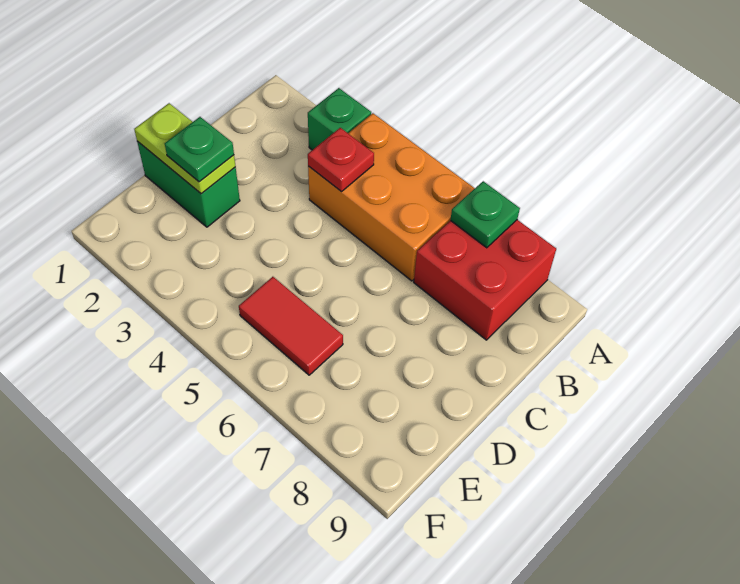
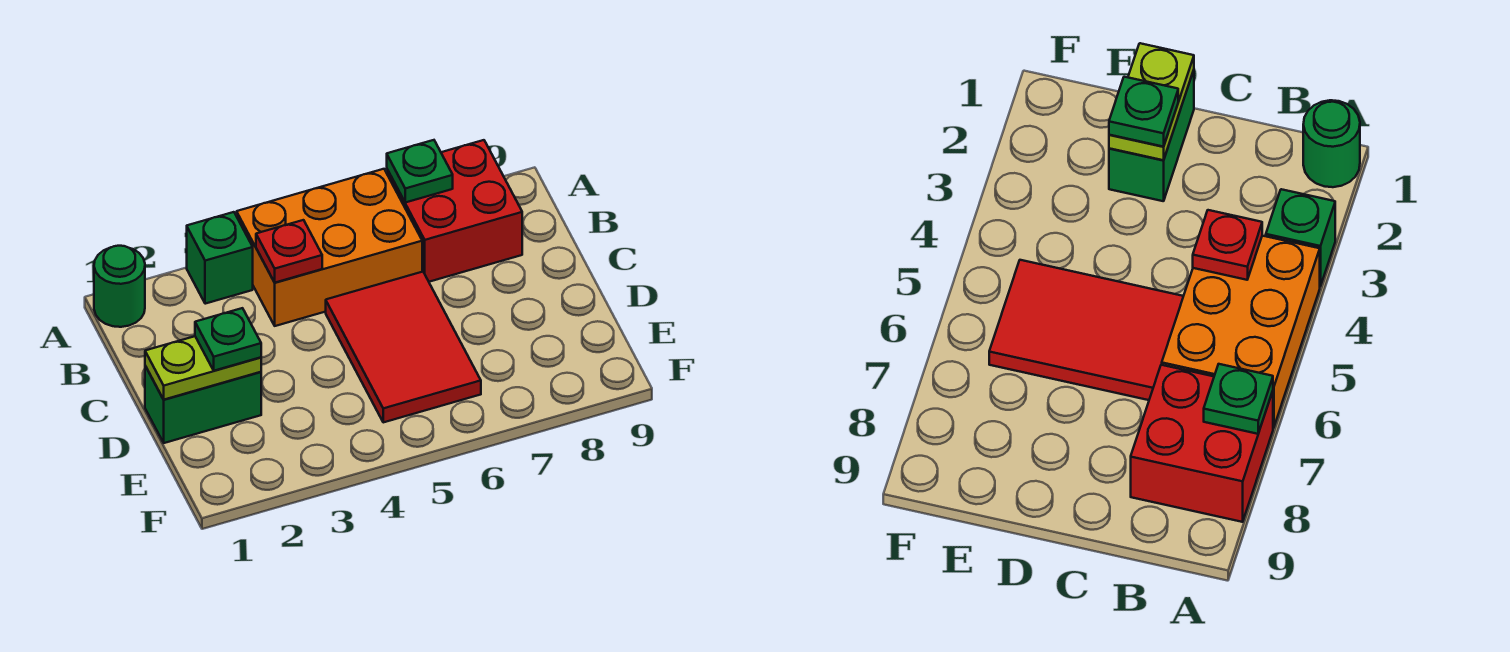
none -> green round brick A1 level 1
red tile E5:E6 level 1 -> red tile C5:E6 level 1

